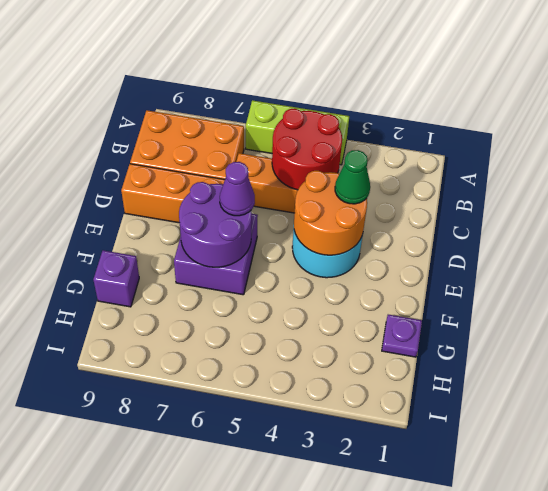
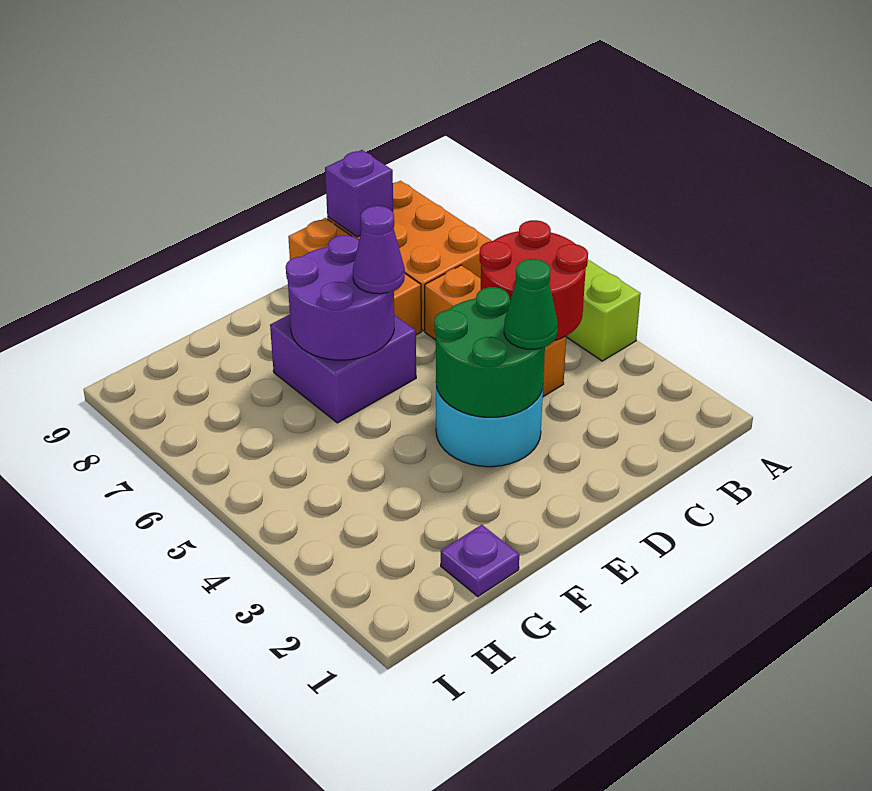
orange round brick D3:E4 level 2 -> green round brick D3:E4 level 2
purple brick G9 level 1 -> purple brick C9 level 2

